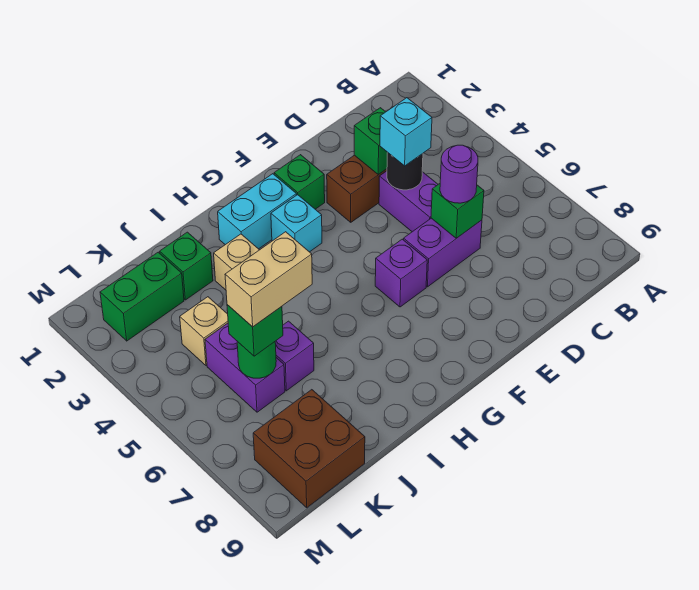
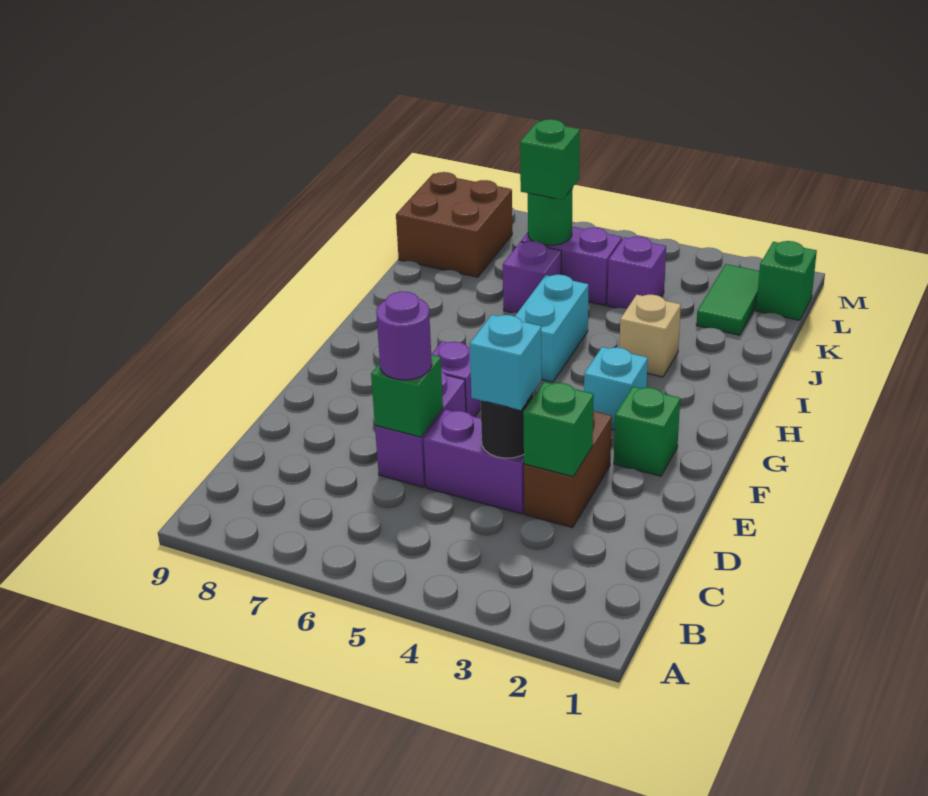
cyan brick G2:H2 level 1 -> cyan brick H5:I5 level 1
green brick J2 level 1 -> green brick L1 level 1
tan brick J6:K6 level 4 -> none
green brick K2:L2 level 1 -> green tile K2:L2 level 1
tan brick K4 level 1 -> purple brick K4 level 1

